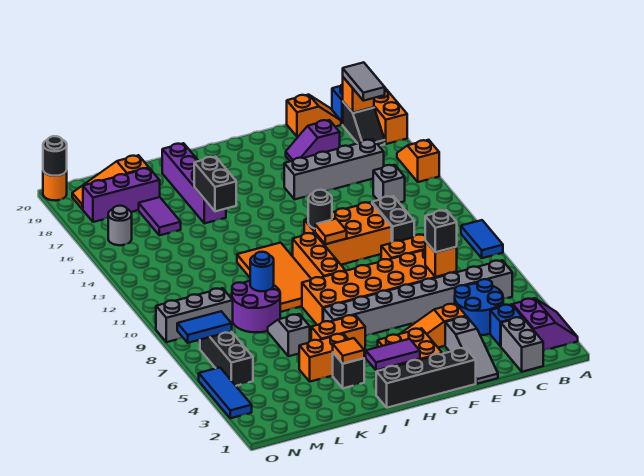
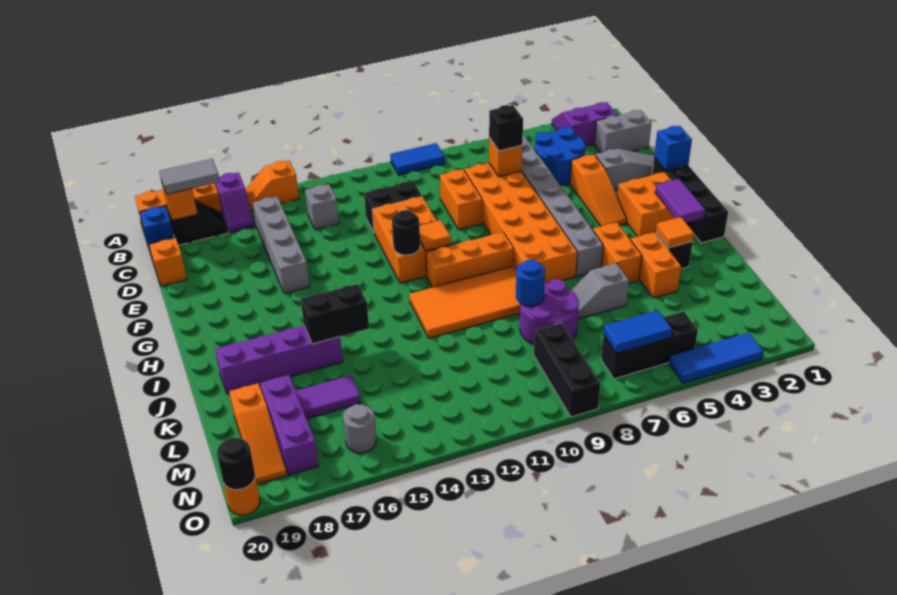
blue brick C3 level 1 -> blue brick F1 level 2
purple slope D18:E18 level 1 top D -> purple slope A17:B17 level 1 top A
grey brick M9:O9 level 1 -> black brick M9:O9 level 1
blue tile N7:O7 level 2 -> blue tile N6:N7 level 2

